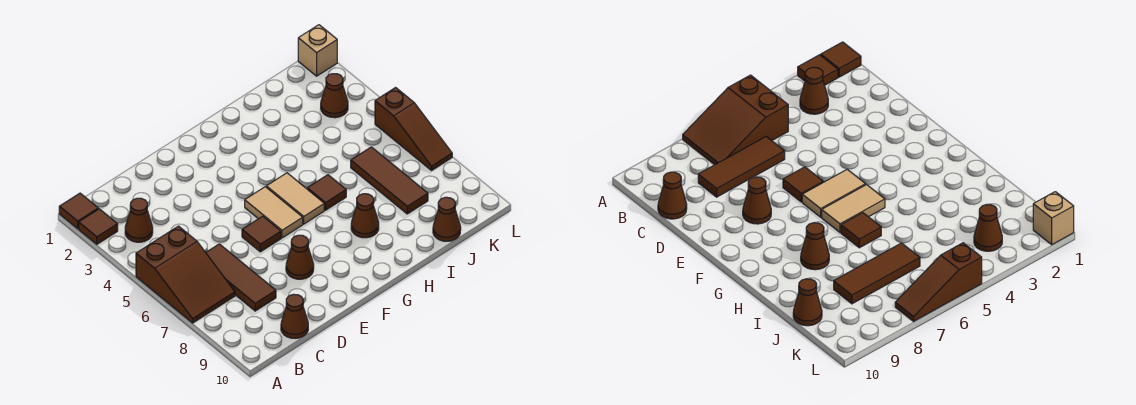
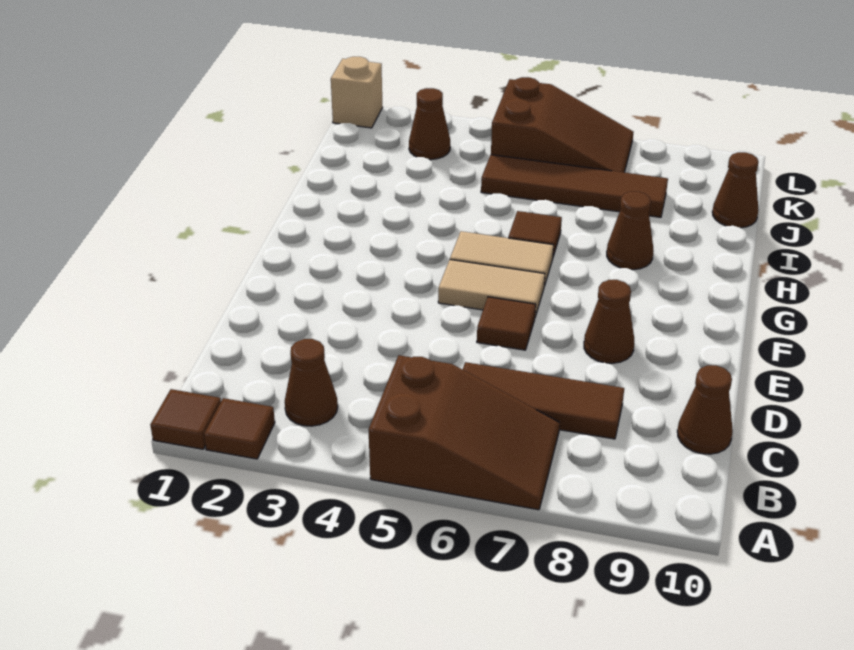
brown tile J6:J8 level 1 -> brown tile J5:J8 level 1
brown slope L5:L7 level 1 top 5 -> brown slope K5:L7 level 1 top 5

